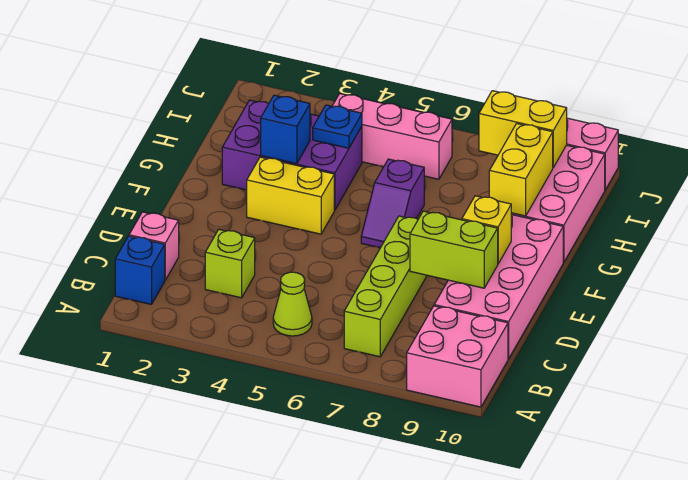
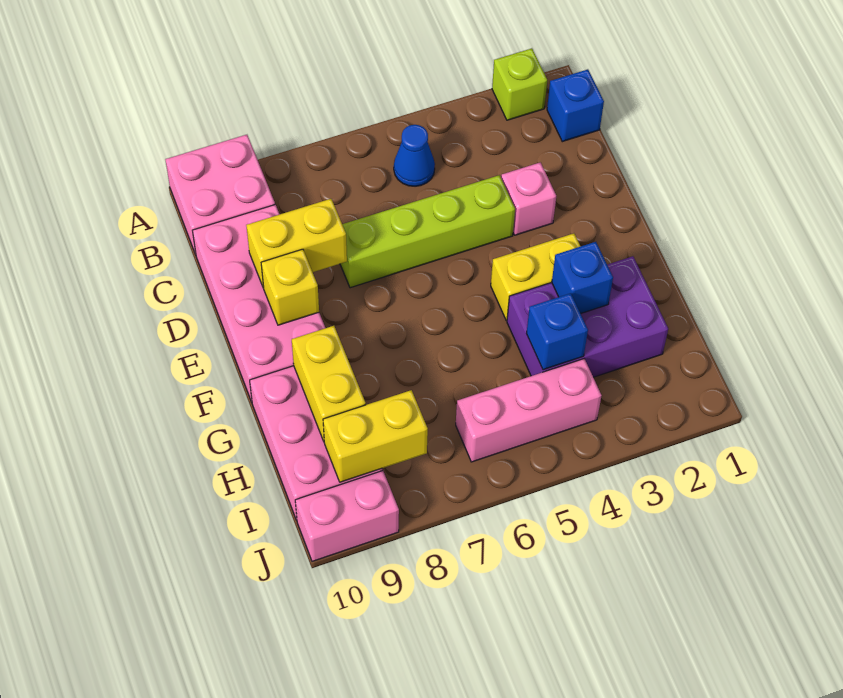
lime cone B5 level 1 -> blue cone B5 level 1
lime brick B7:E7 level 1 -> lime brick D4:D7 level 1
pink brick C1 level 1 -> pink brick D3 level 1
lime brick C3 level 1 -> lime brick A2 level 1
lime brick D8:D9 level 2 -> yellow brick D8:D9 level 2
purple slope F6:G6 level 1 top G -> none
blue plate H4 level 2 -> blue brick H4 level 2

